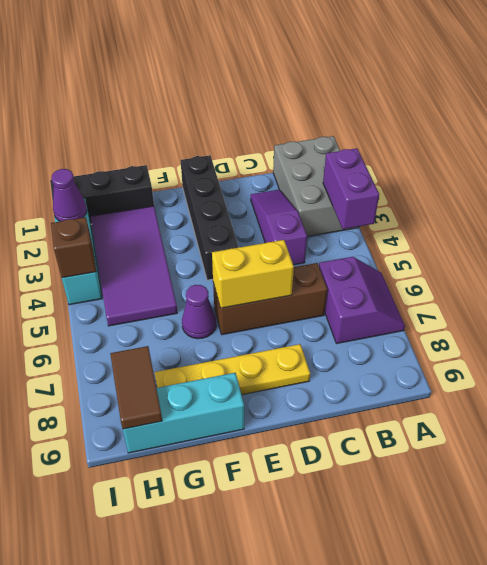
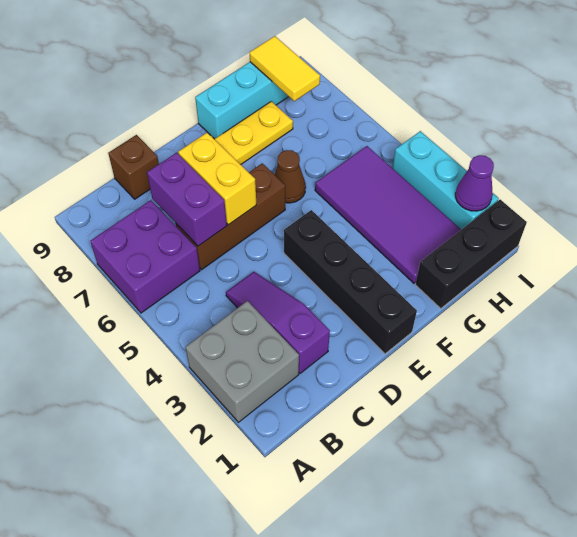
grey brick A1:B3 level 1 -> grey brick A2:B3 level 1
purple brick A3:A4 level 2 -> purple brick C6:C7 level 2
purple slope A6:B7 level 1 top B -> purple brick A6:B7 level 1
purple slope C2:C4 level 1 top 4 -> purple slope C2:C4 level 1 top 2
yellow brick D6:E6 level 2 -> yellow brick D6:D7 level 2
purple cone F6 level 1 -> brown cone F6 level 1
brown tile H8:H9 level 2 -> yellow tile H8:H9 level 2
brown brick I4 level 2 -> brown brick C9 level 1

